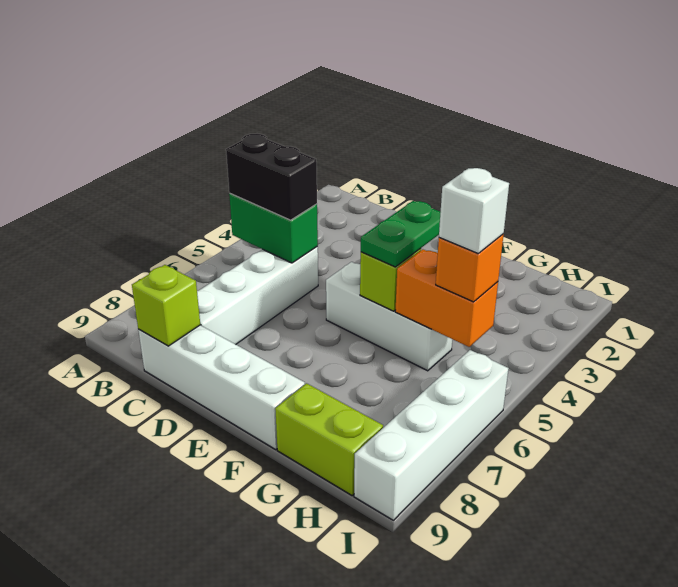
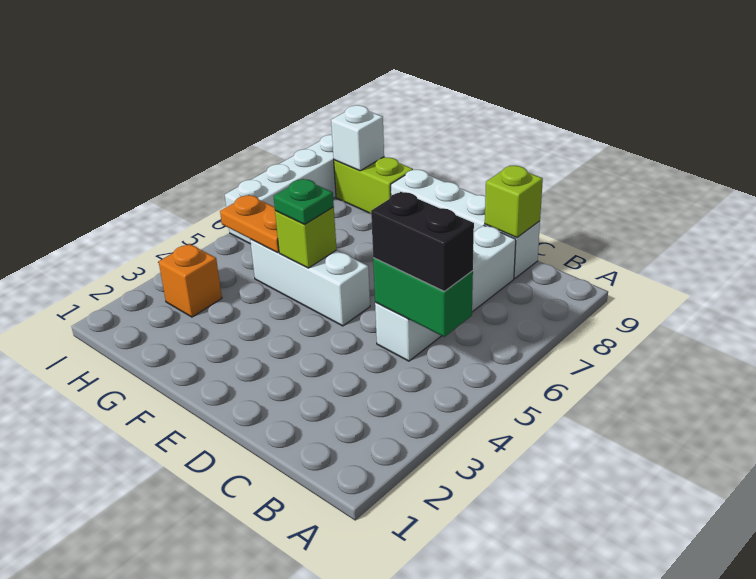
green plate F4:F5 level 3 -> green plate F5 level 3
orange brick G5:H5 level 2 -> orange plate G5:H5 level 2
orange brick H5 level 3 -> orange brick H3 level 1
white brick H5 level 4 -> white brick H9 level 2

